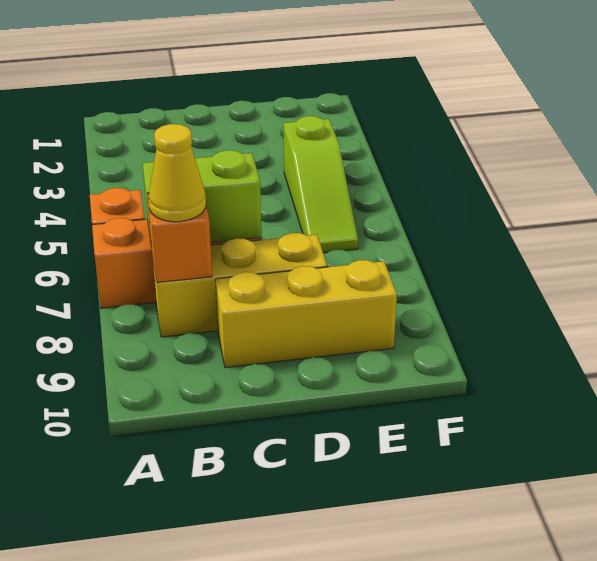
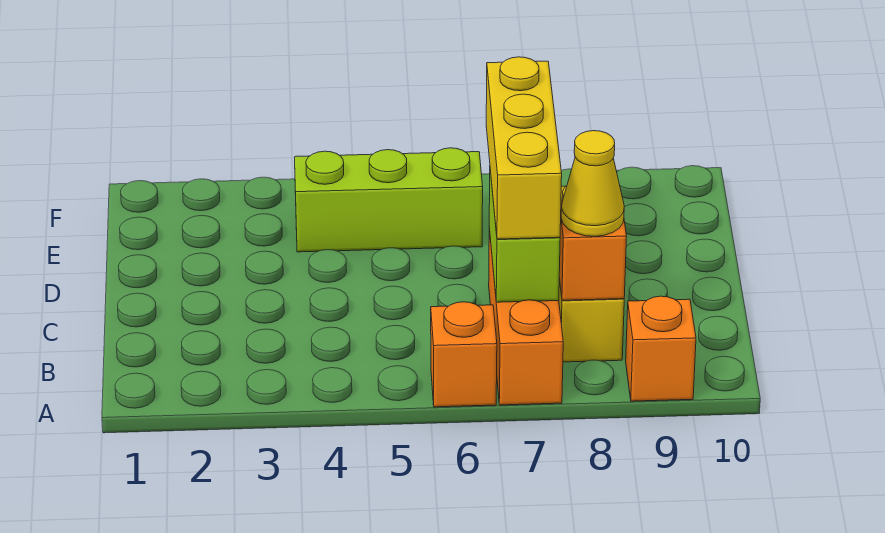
none -> orange brick A9 level 1
yellow brick C9:E9 level 1 -> yellow brick B7:D7 level 3
lime slope E4:E6 level 1 top 4 -> lime brick E4:E6 level 1

